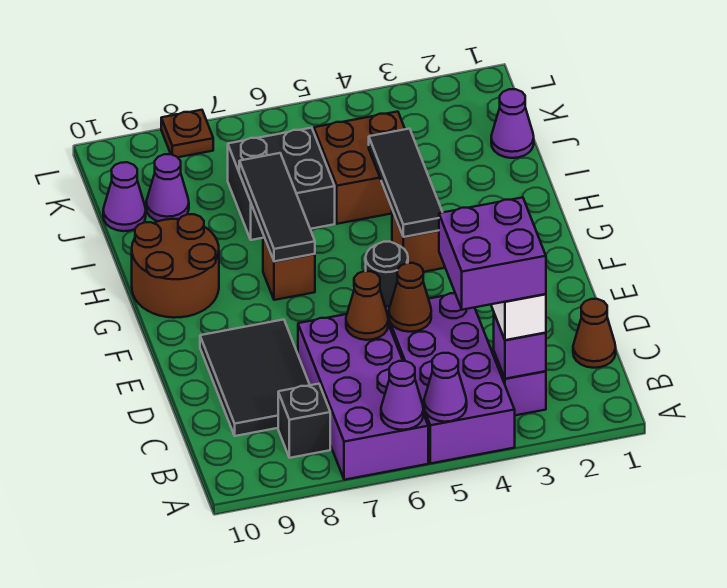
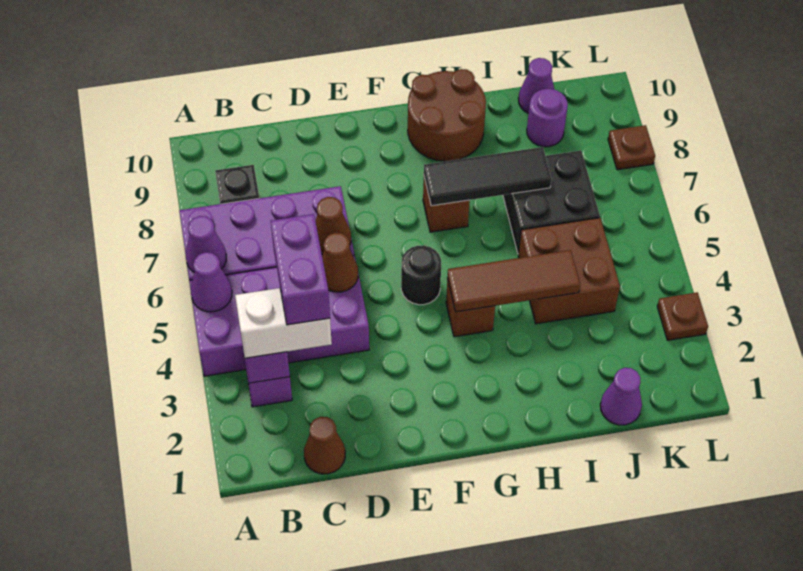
purple brick B3:C4 level 4 -> purple brick C3:C4 level 4
black tile C8:E9 level 1 -> none
black tile G4:I4 level 2 -> brown tile G4:I4 level 2
purple cone J9 level 1 -> purple round brick J9 level 1
none -> brown plate L3 level 1

